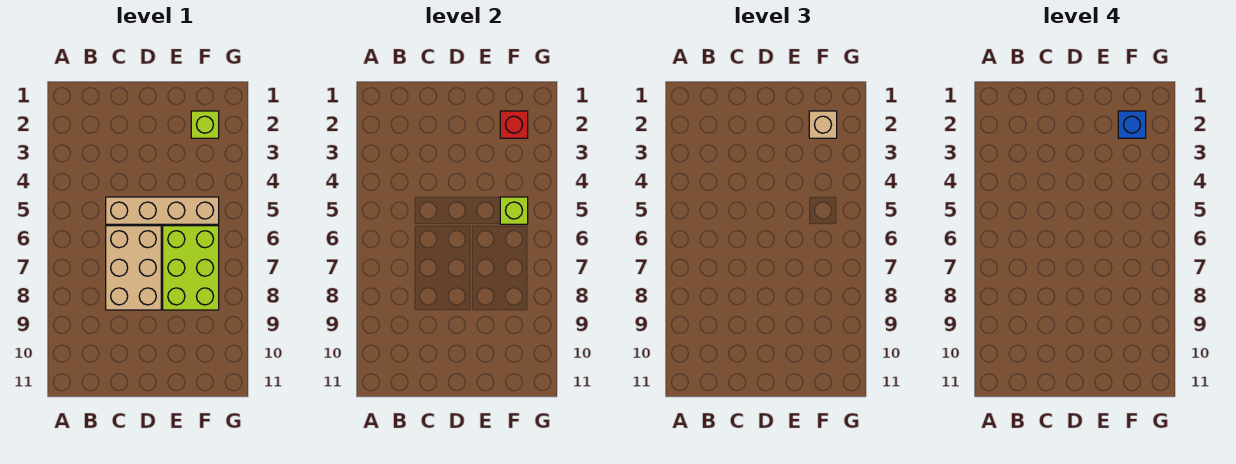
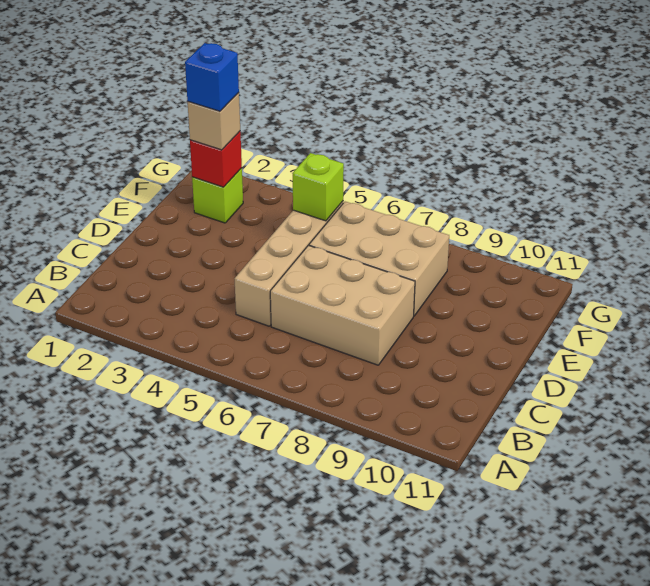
lime brick E6:F8 level 1 -> tan brick E6:F8 level 1

